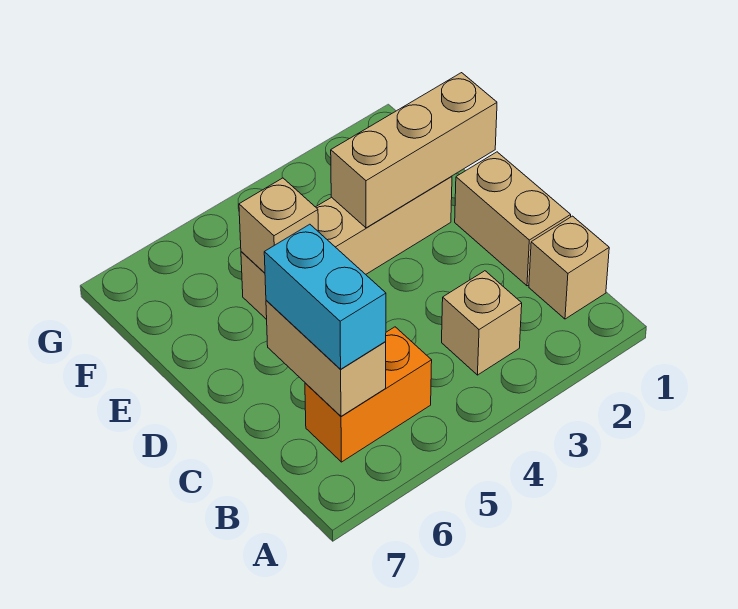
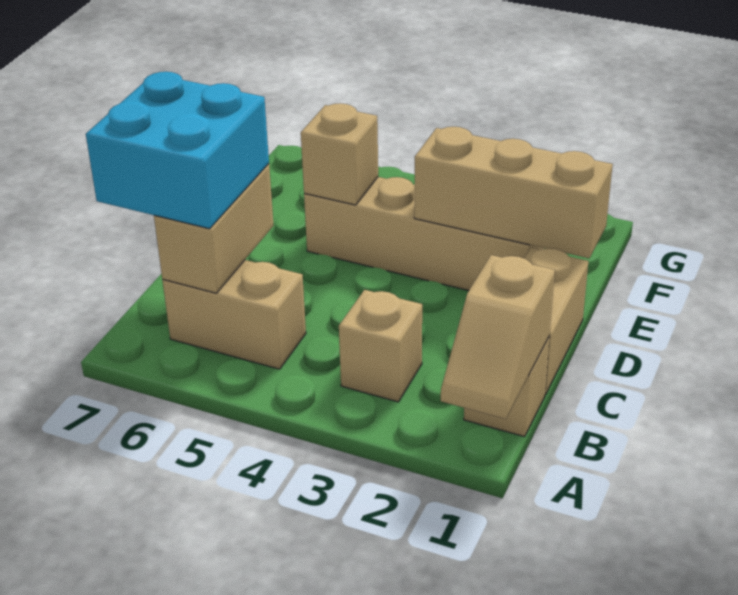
none -> tan slope A1:B1 level 2 top B
orange brick B5:B6 level 1 -> tan brick B5:B6 level 1
cyan brick B6:C6 level 3 -> cyan brick B6:C7 level 3

